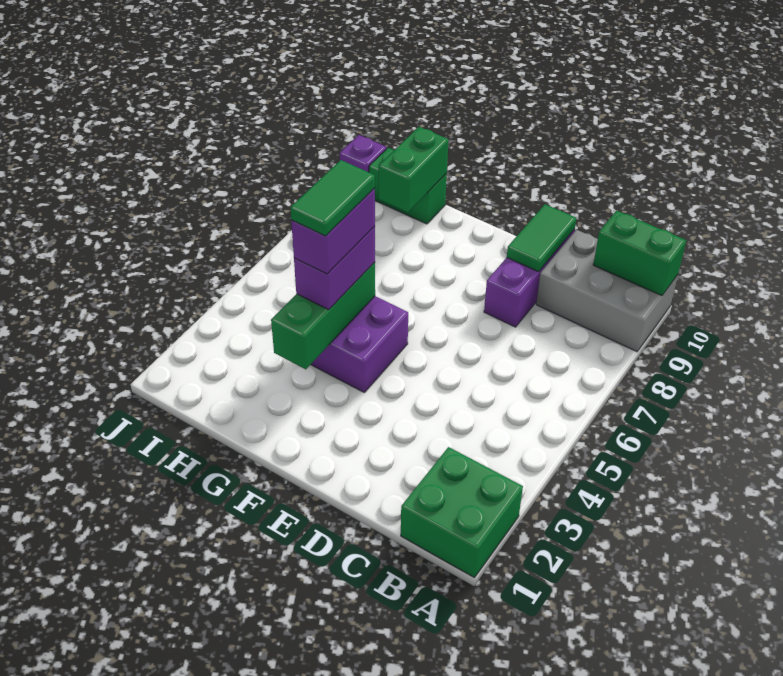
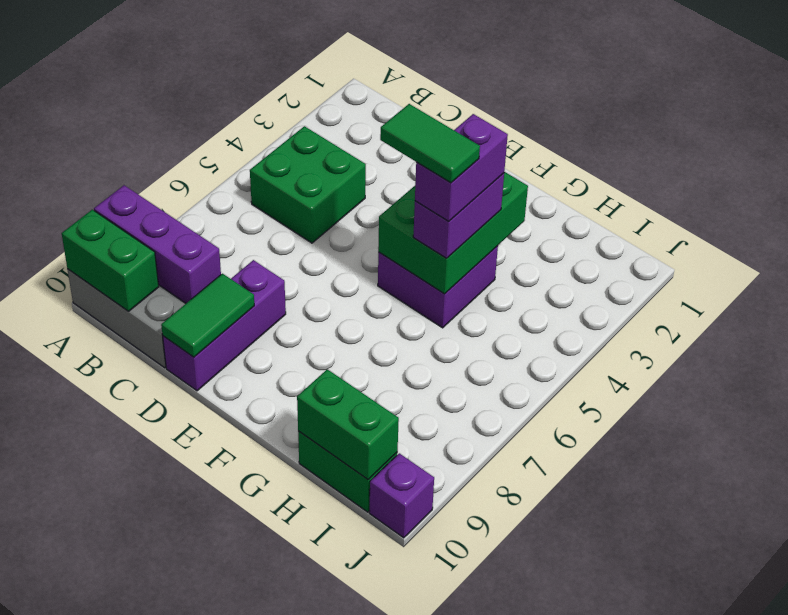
green brick A1:B2 level 1 -> green brick B4:C5 level 1
none -> purple brick A9:C9 level 2
green brick G3:G5 level 2 -> green brick F3:G5 level 2
green tile G4:G5 level 5 -> green tile F5:G5 level 5
green brick H9:H10 level 2 -> green brick H10:I10 level 2

